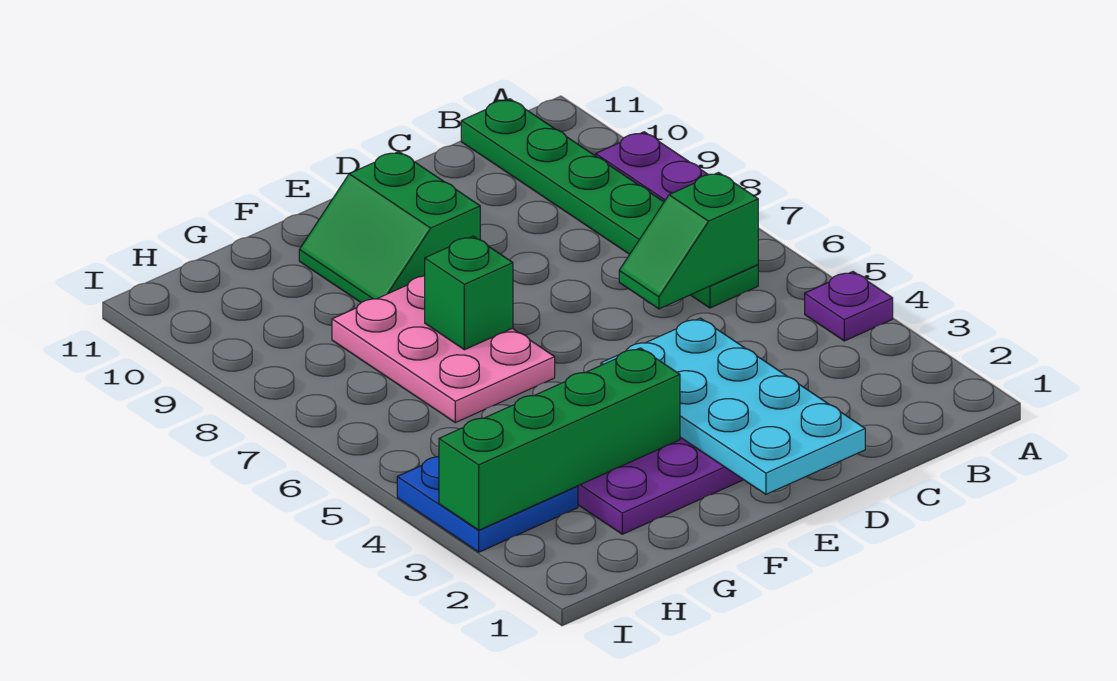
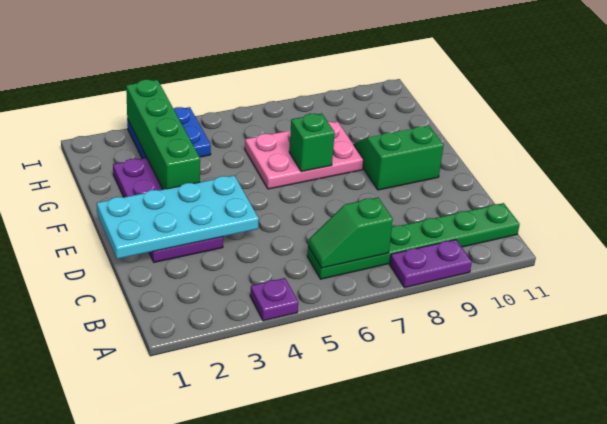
green slope B6:C6 level 2 top B -> green slope B6:B7 level 2 top 7

